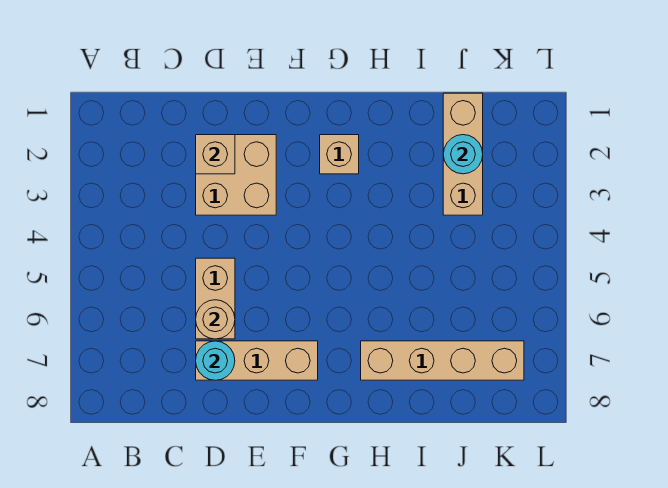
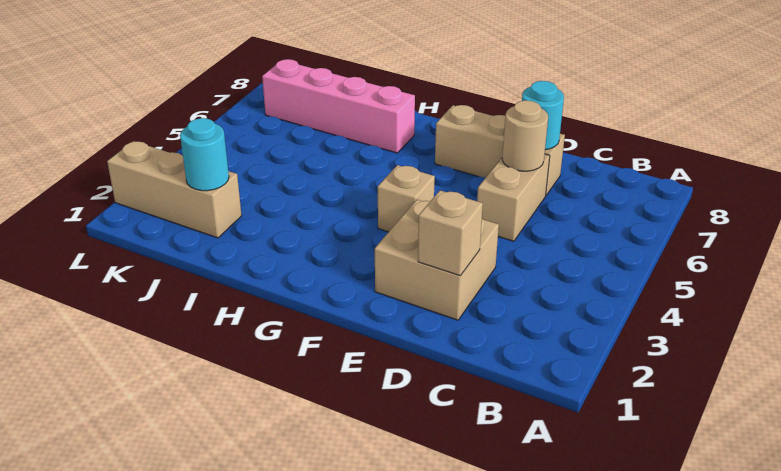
tan brick G2 level 1 -> tan brick F4 level 1
tan brick H7:K7 level 1 -> pink brick H7:K7 level 1
tan brick J1:J3 level 1 -> tan brick J2:L2 level 1

